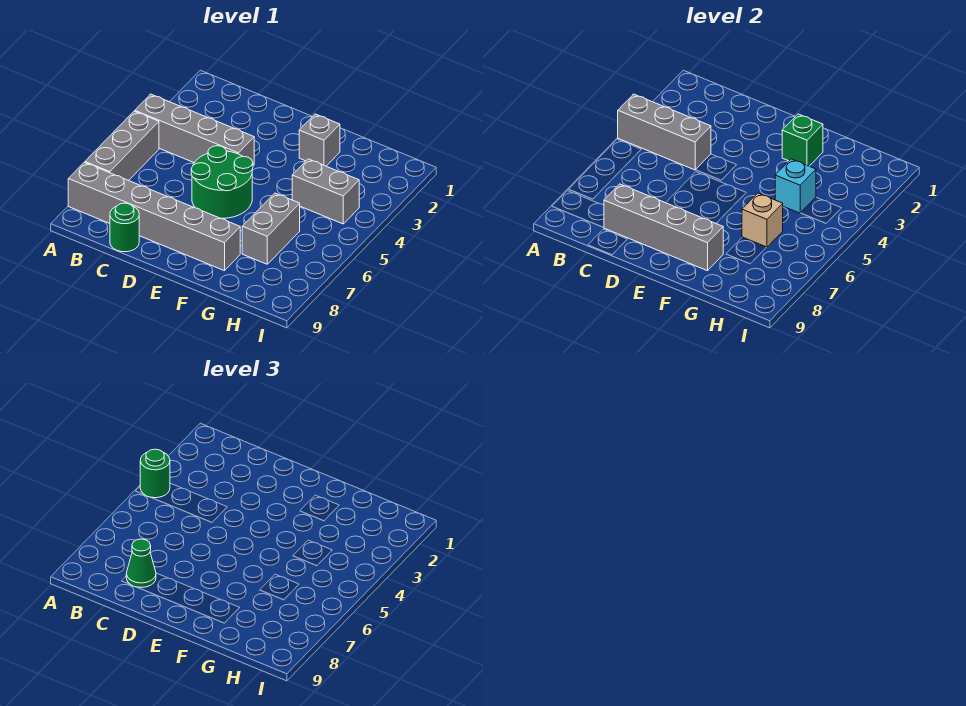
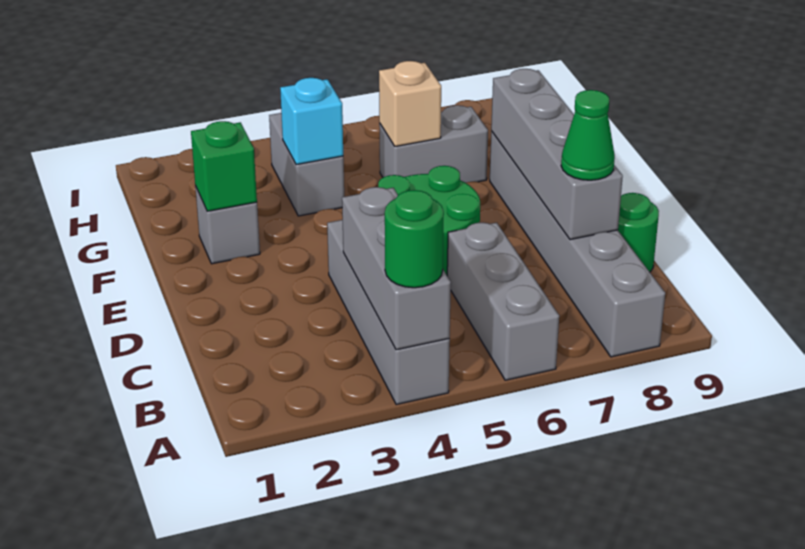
grey brick A5:A7 level 1 -> grey brick A6:C6 level 1

